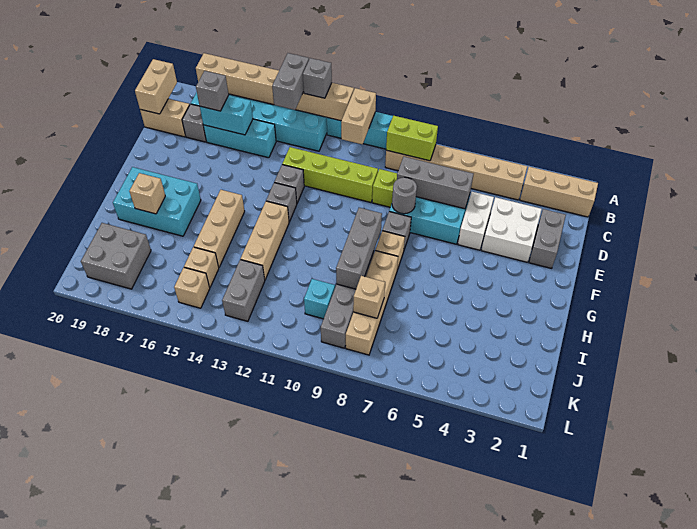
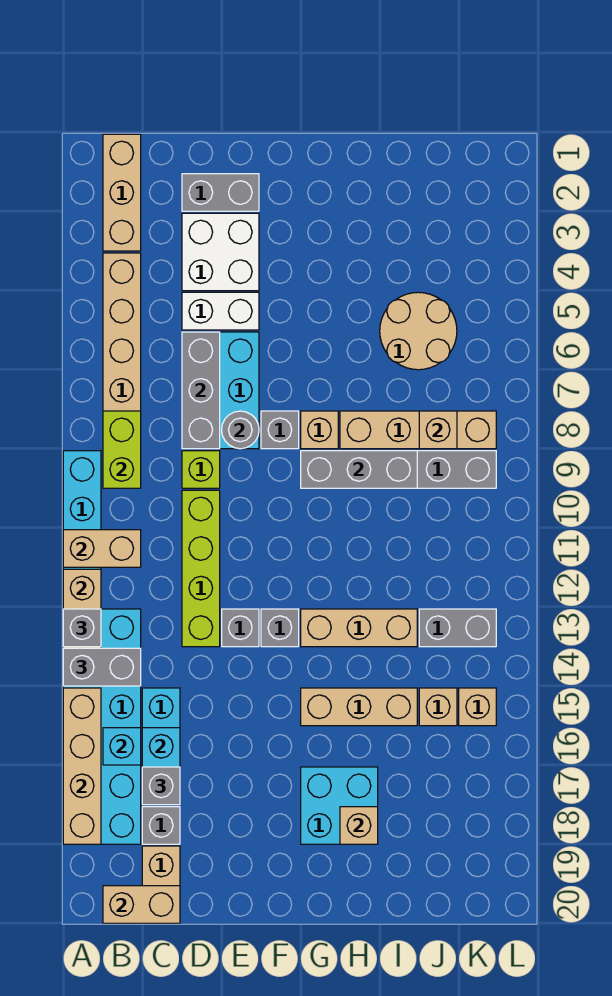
cyan brick G17:H19 level 1 -> cyan brick G17:H18 level 1
none -> tan round brick I5:J6 level 1
cyan brick J10 level 1 -> cyan brick B16 level 2
grey brick J18:K19 level 1 -> none

